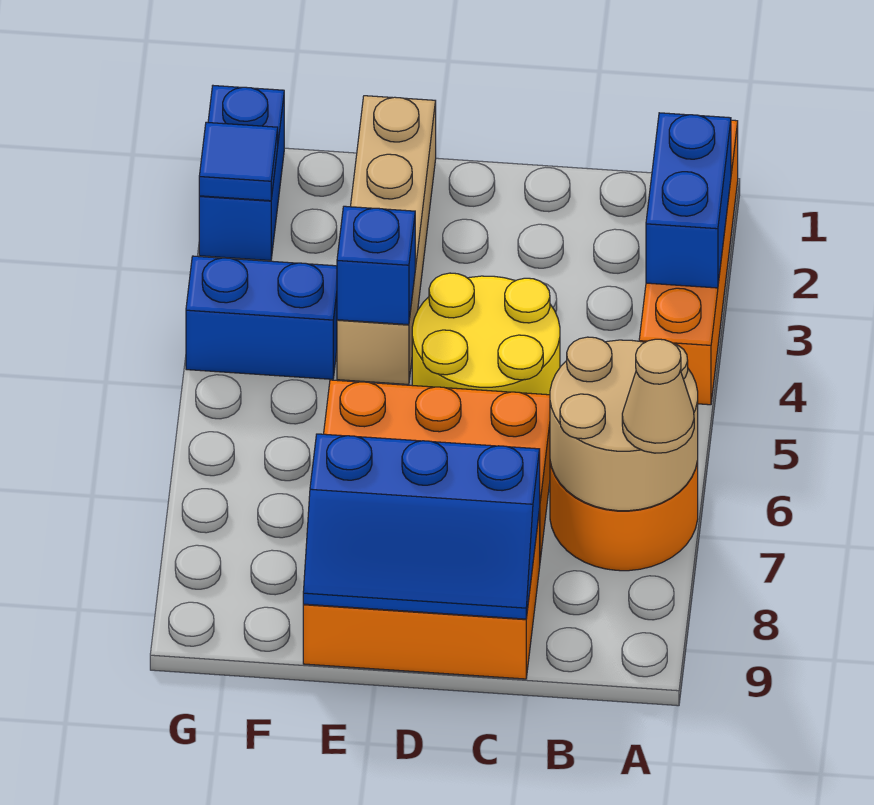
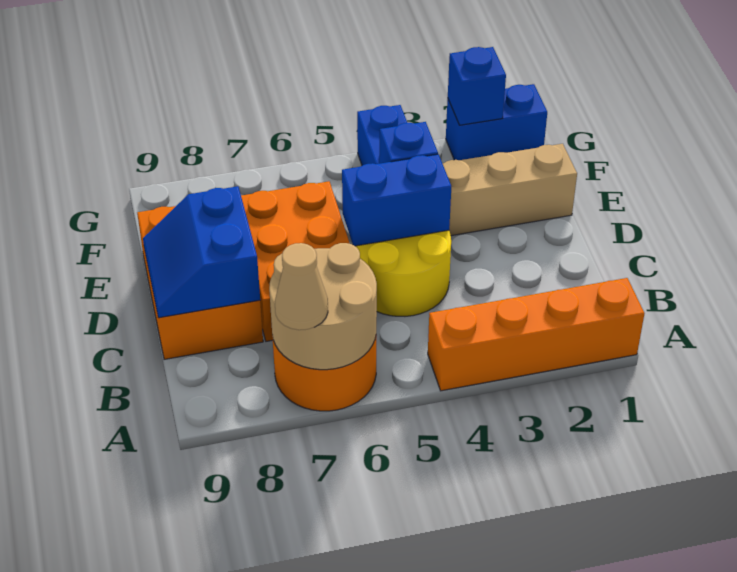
blue brick A2:A3 level 2 -> blue brick D4:D5 level 2
blue slope C8:E9 level 2 top 8 -> blue slope C8:D9 level 2 top 8
blue tile G2 level 2 -> blue brick G2 level 2

